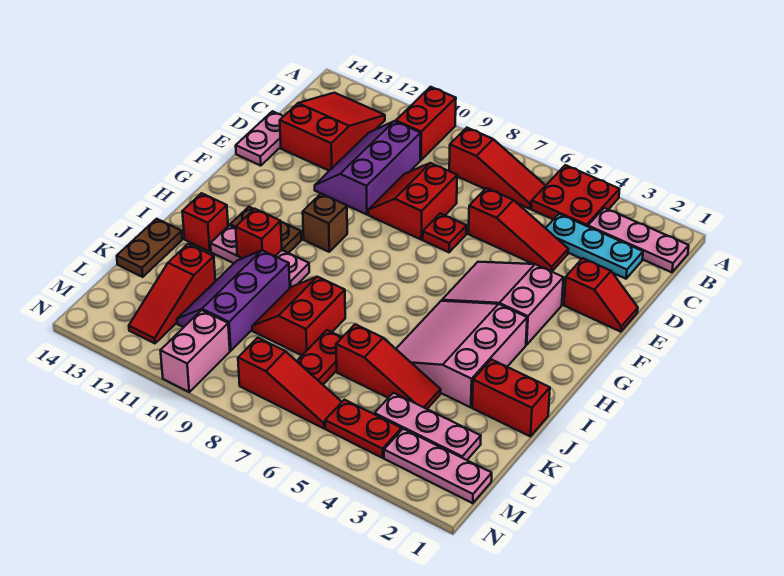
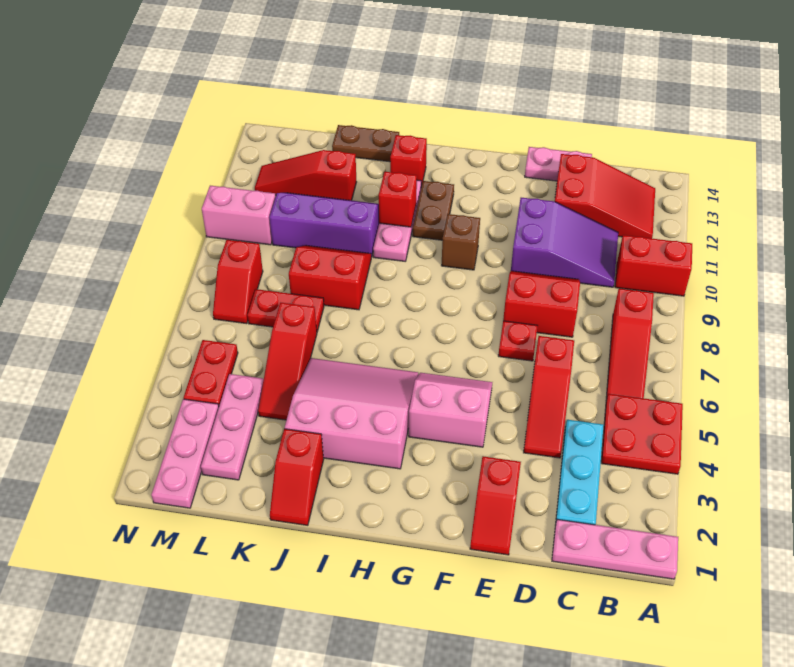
pink plate B1:B3 level 1 -> pink plate A1:C1 level 1
purple slope C10:E11 level 1 top 10 -> purple slope C10:E11 level 1 top E
pink slope F3:G5 level 1 top 3 -> pink slope F4:G5 level 1 top 4
red brick J1:J2 level 1 -> red slope J1:J2 level 1 top 2
red slope M6:M8 level 1 top 8 -> red slope M7:M8 level 1 top 8

